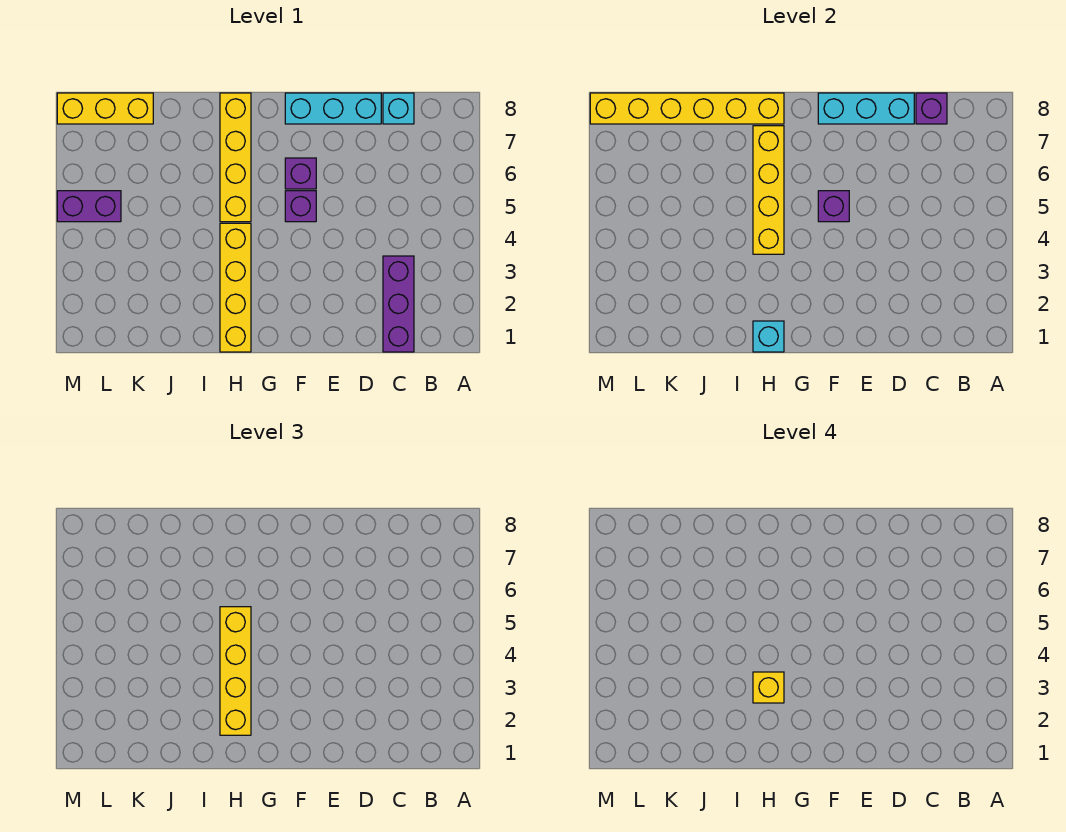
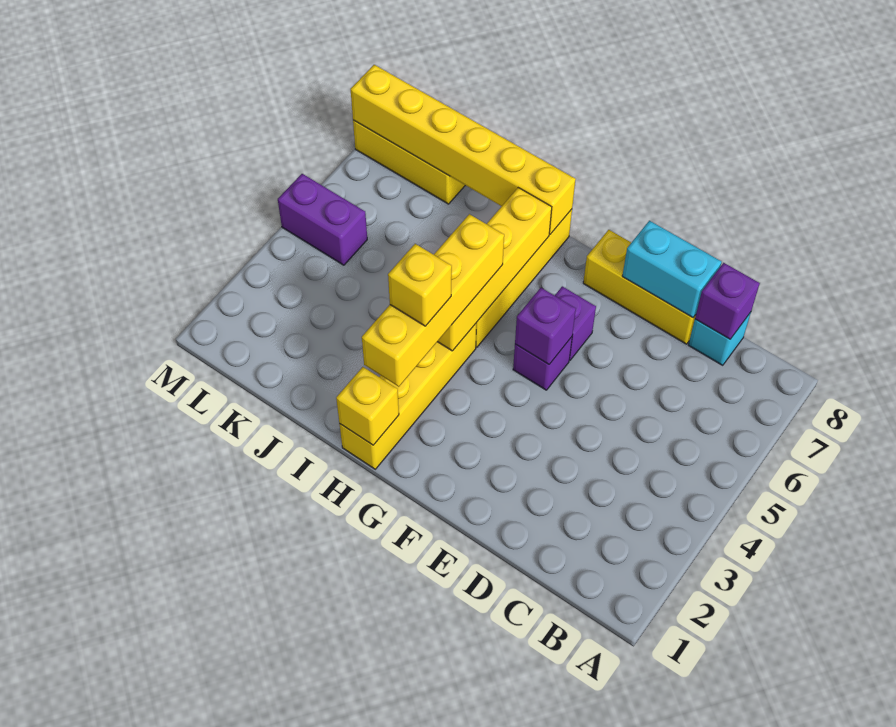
purple brick C1:C3 level 1 -> none
cyan brick D8:F8 level 1 -> yellow brick D8:F8 level 1
cyan brick D8:F8 level 2 -> cyan brick D8:E8 level 2
cyan brick H1 level 2 -> yellow brick H1 level 2

